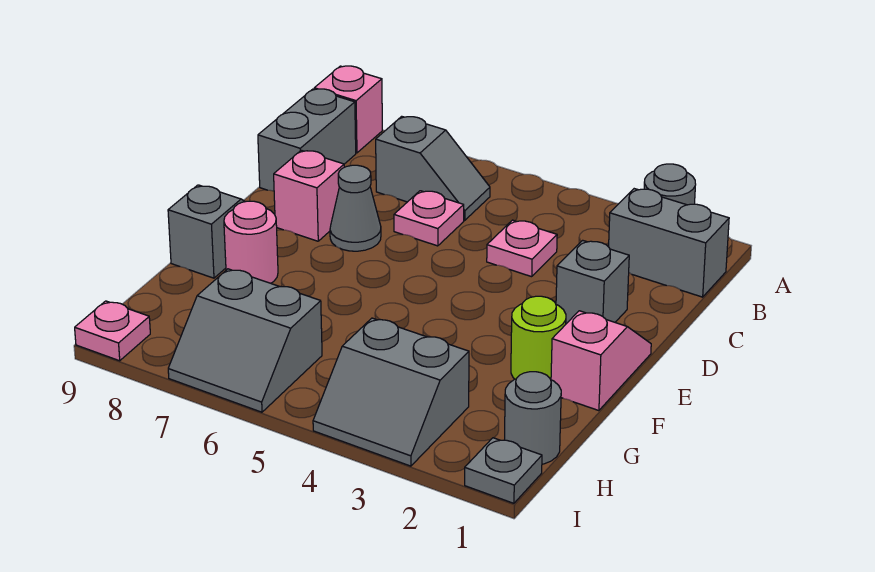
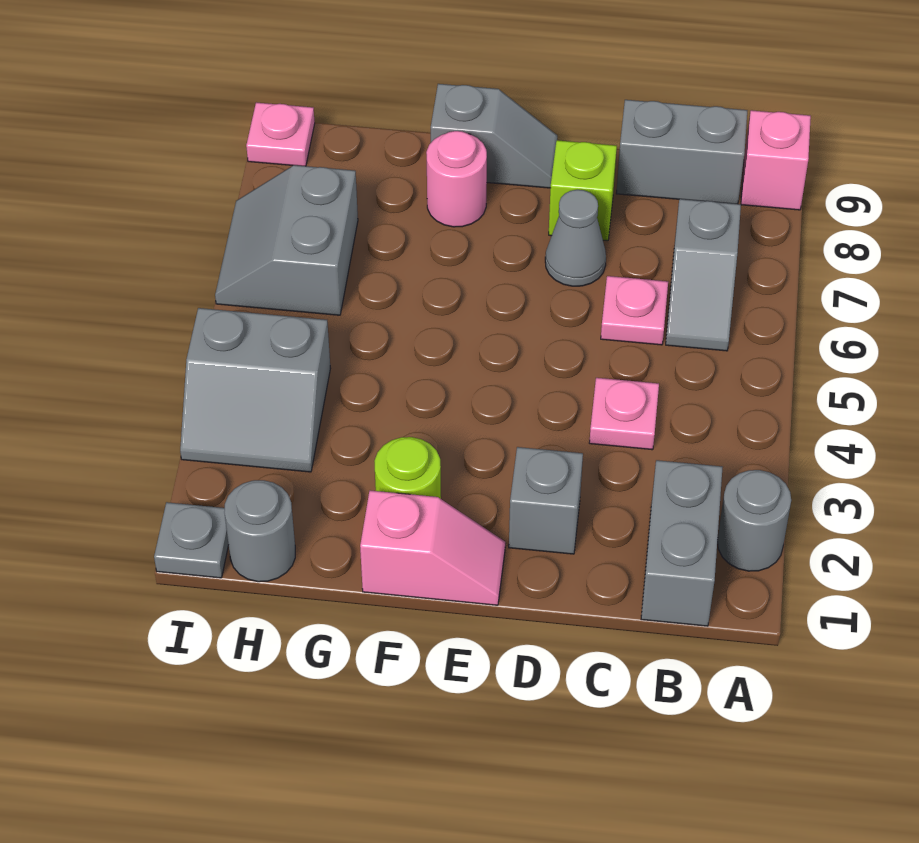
pink brick D8 level 1 -> lime brick D8 level 1
grey slope H3:I4 level 1 top H -> grey slope H3:I4 level 1 top 4

